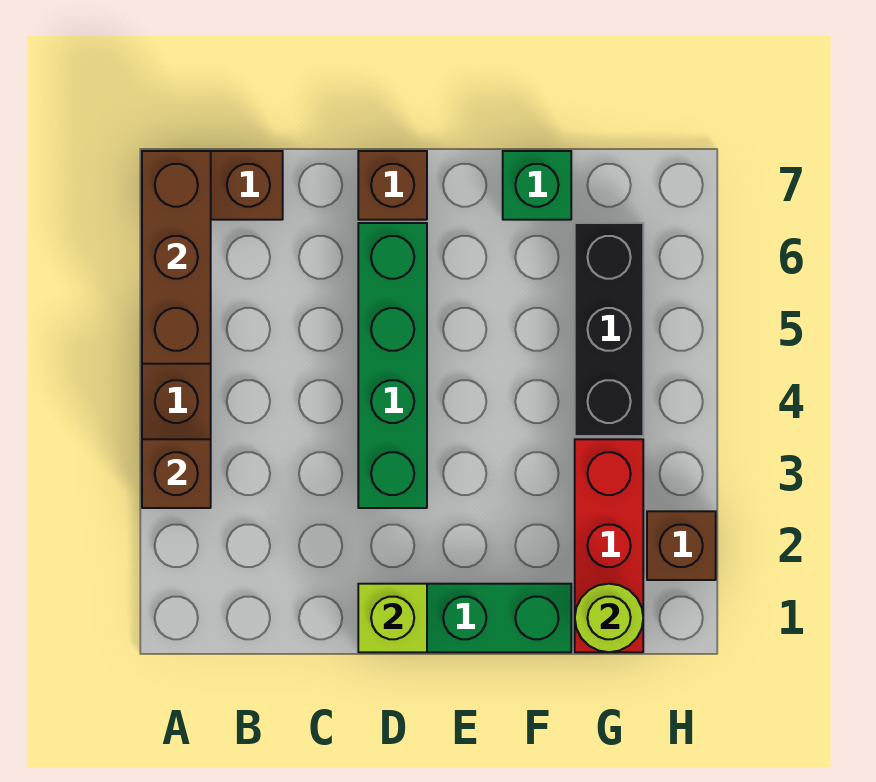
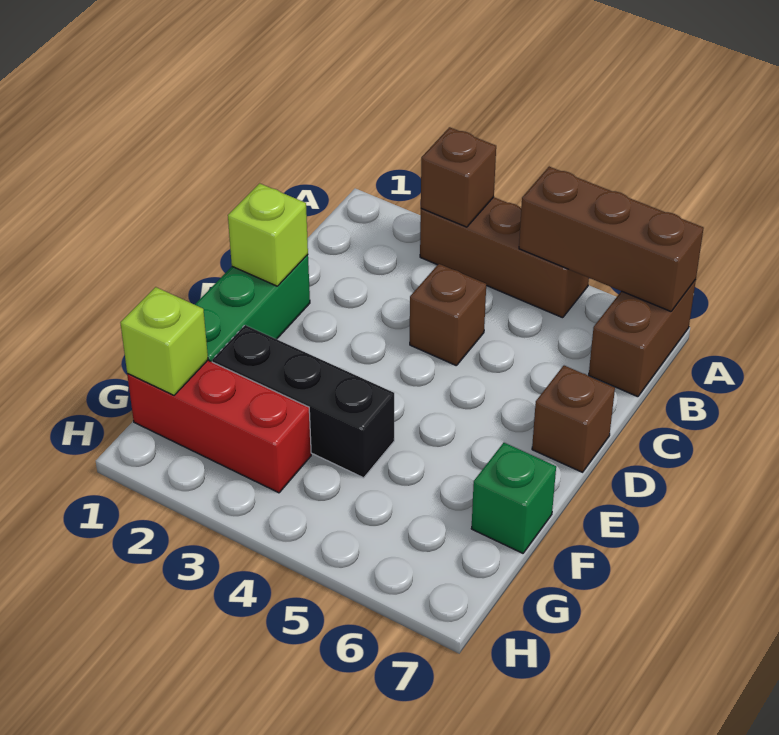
green brick D3:D6 level 1 -> none
lime round brick G1 level 2 -> lime brick G1 level 2
black brick G4:G6 level 1 -> black brick F2:F4 level 1
brown brick H2 level 1 -> brown brick C4 level 1

